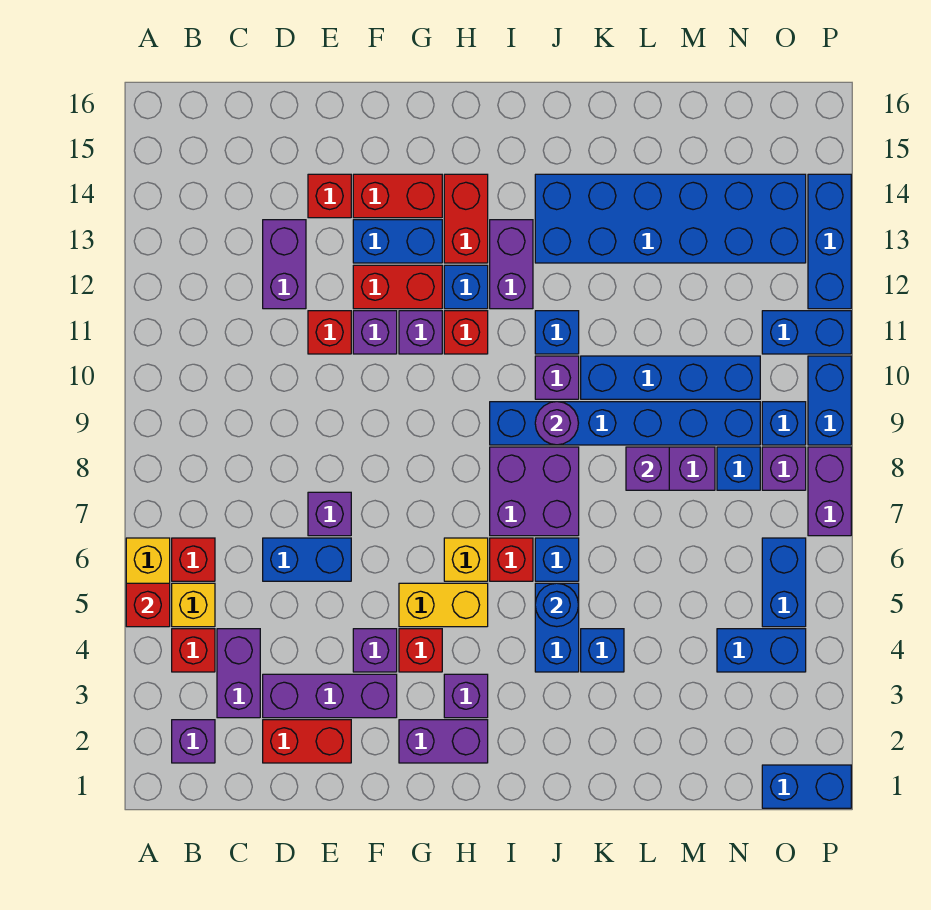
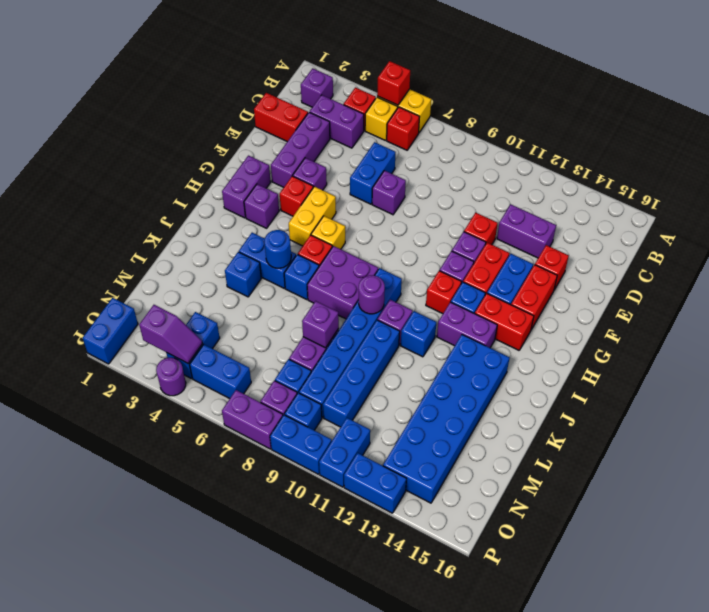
red brick D2:E2 level 1 -> red brick D1:D2 level 1
none -> purple slope O3:O4 level 2 top 3
none -> purple round brick P4 level 1
blue brick P12:P14 level 1 -> blue brick P12:P13 level 1

